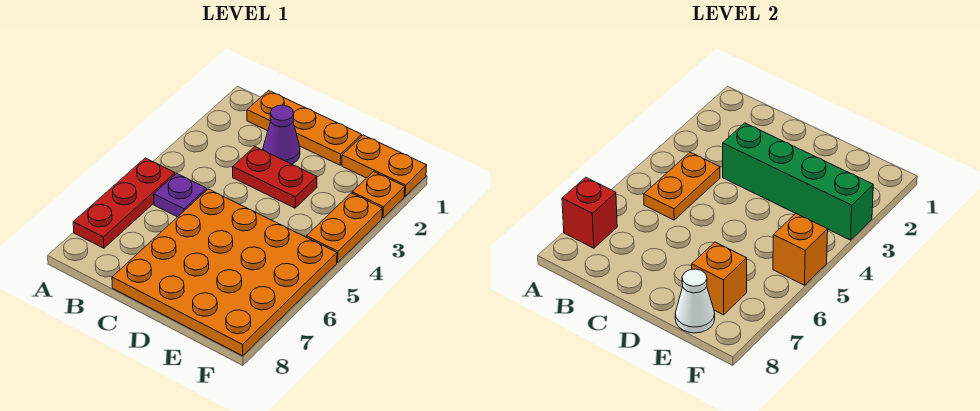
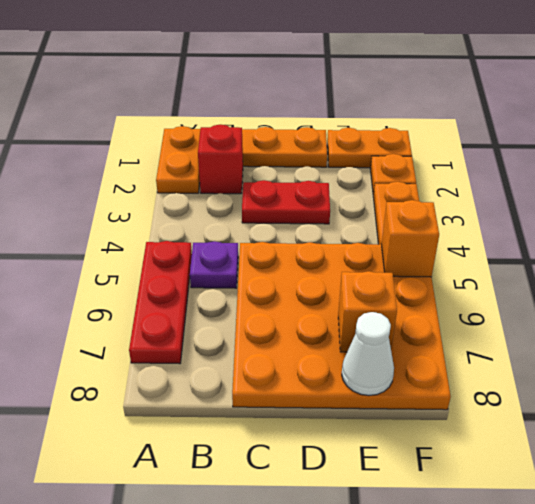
red brick A7 level 2 -> red brick B2 level 1
orange plate B4:B5 level 2 -> orange plate A1:A2 level 1
purple cone C2 level 1 -> none
green brick C3:F3 level 2 -> none

